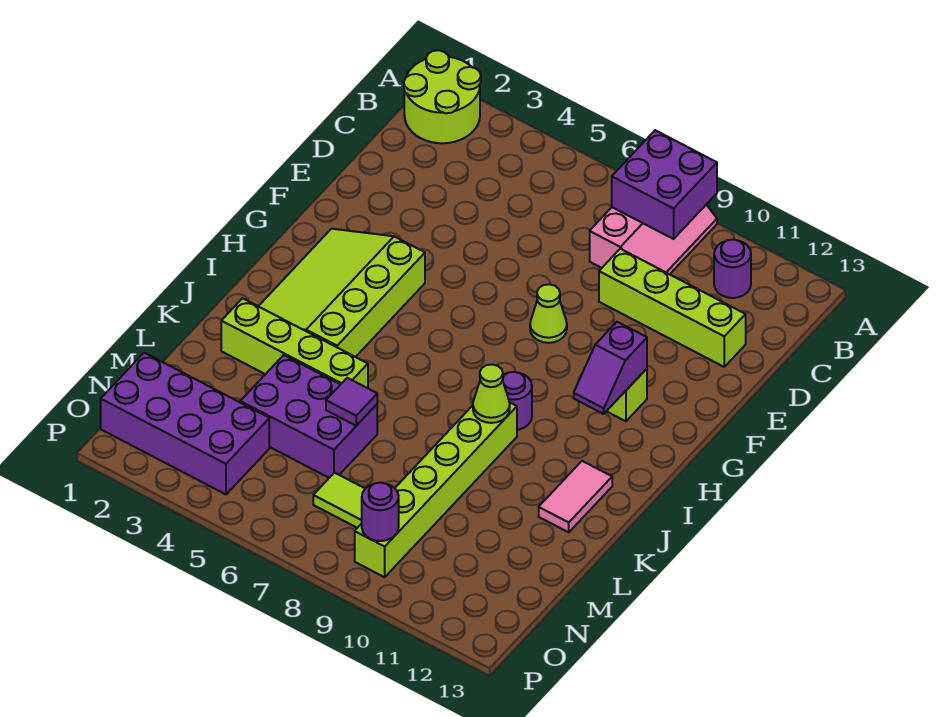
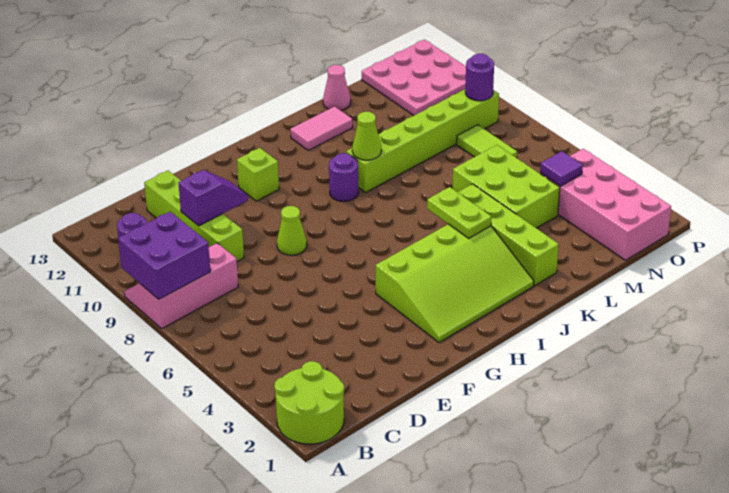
purple slope G11:H11 level 2 top G -> purple slope D10:E10 level 2 top D
none -> lime plate J4:J5 level 2
purple brick L4:M6 level 1 -> lime brick L4:M6 level 1
purple tile L6 level 2 -> purple tile N4 level 2
none -> pink cone L13 level 1
purple brick N1:O4 level 1 -> pink brick N1:O4 level 1
none -> pink plate N11:P13 level 1

